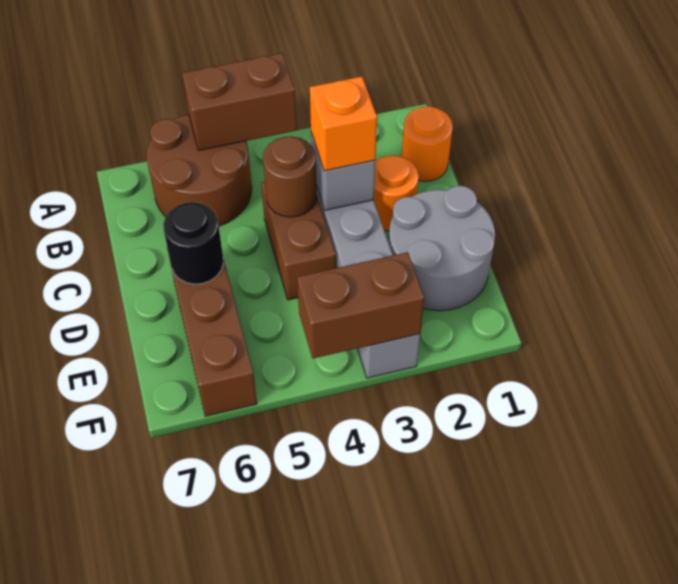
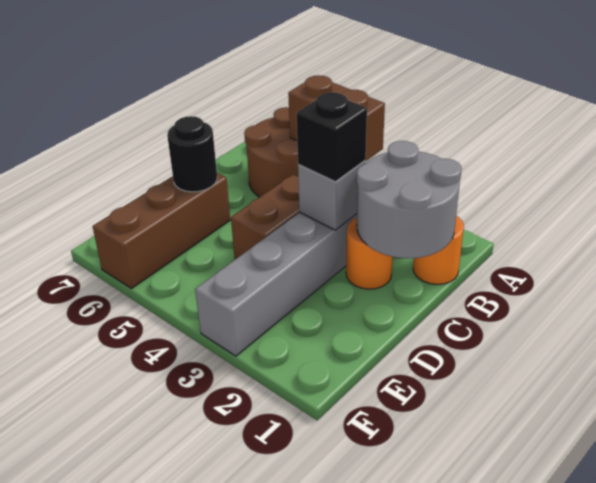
orange brick C3 level 3 -> black brick C3 level 3
brown round brick C4 level 2 -> none
grey round brick D1:E2 level 1 -> grey round brick B1:C2 level 2
brown brick F3:F4 level 2 -> none

